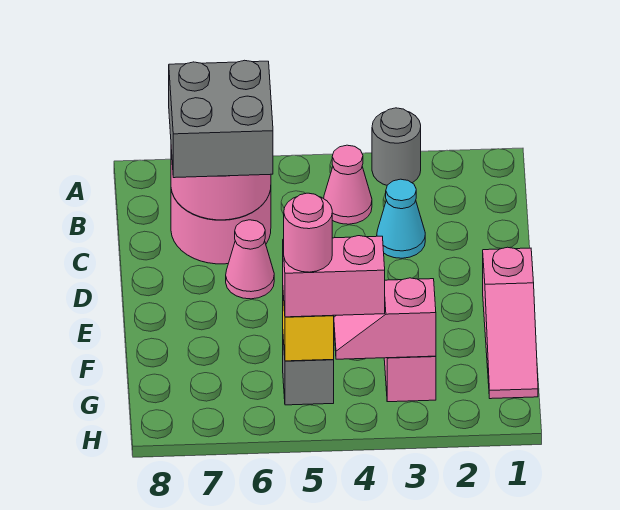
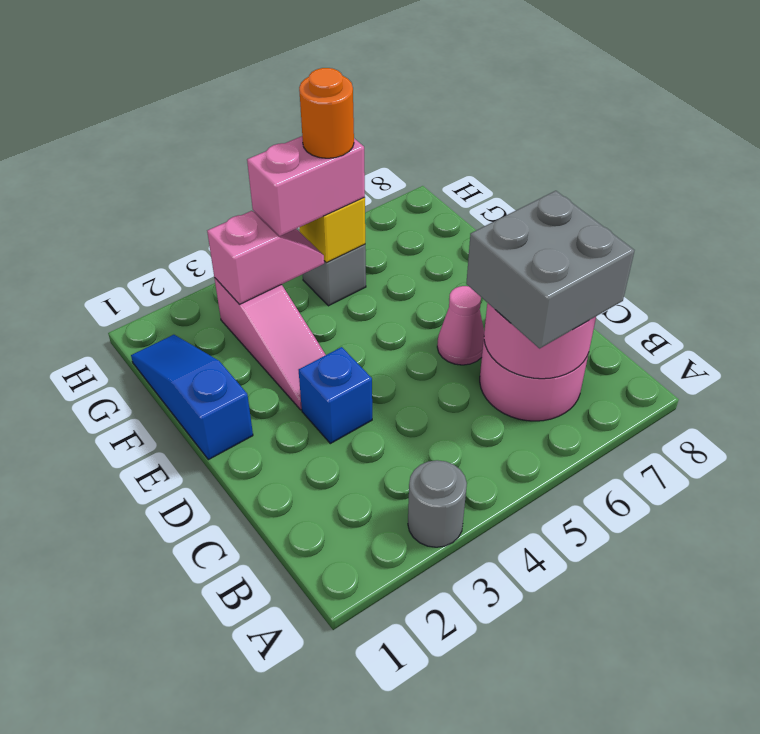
pink cone B4 level 1 -> none
cyan cone C3 level 1 -> none
none -> blue brick D3 level 1
pink slope E1:G1 level 1 top E -> blue slope E1:G1 level 1 top E
pink round brick G5 level 4 -> orange round brick G5 level 4

